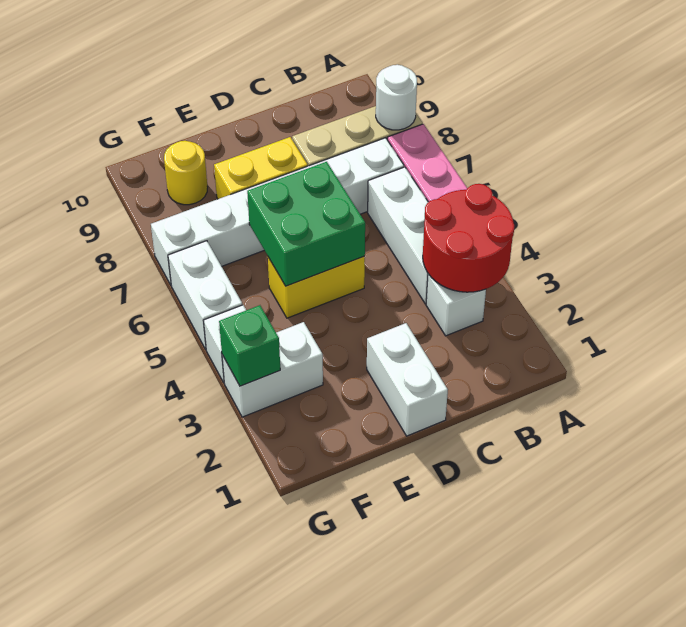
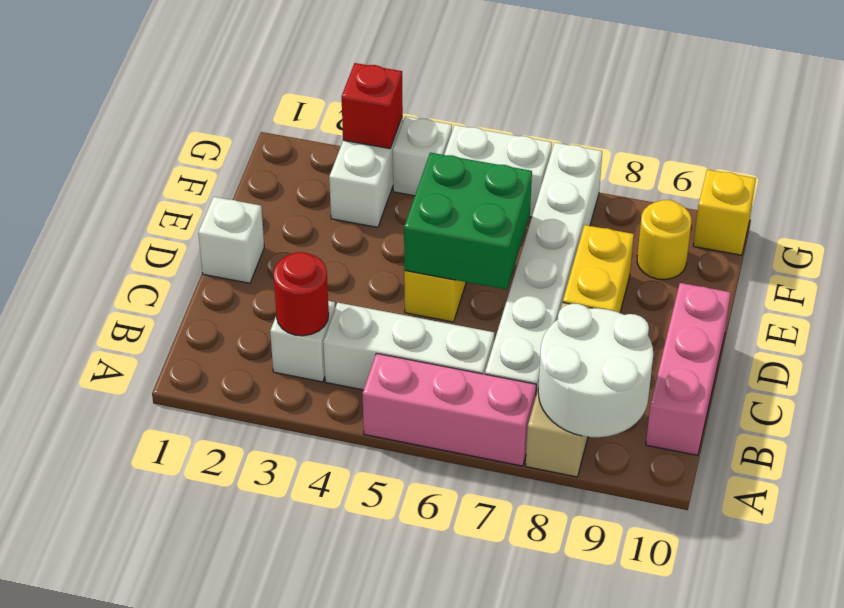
red round brick A3:B4 level 2 -> red round brick B3 level 2
white round brick A8 level 2 -> white round brick A8:B9 level 2
none -> pink brick B10:D10 level 1
white brick D1:D2 level 1 -> white brick D1 level 1
green brick G3 level 2 -> red brick G3 level 2
none -> yellow brick G10 level 1

